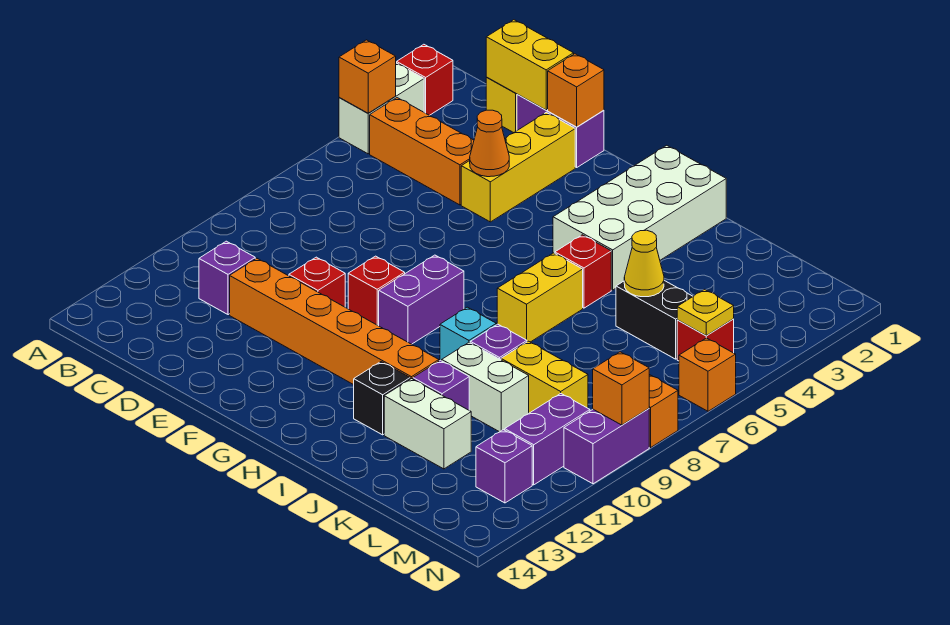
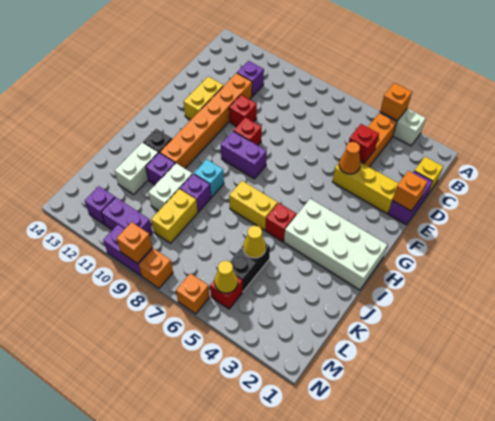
red brick A2 level 1 -> red brick D4 level 2
yellow brick C1:D1 level 2 -> yellow brick E12:F12 level 1
yellow plate M5 level 2 -> yellow cone M5 level 2

